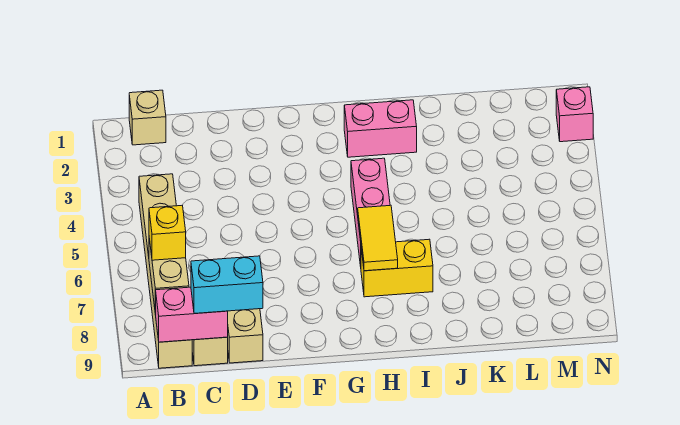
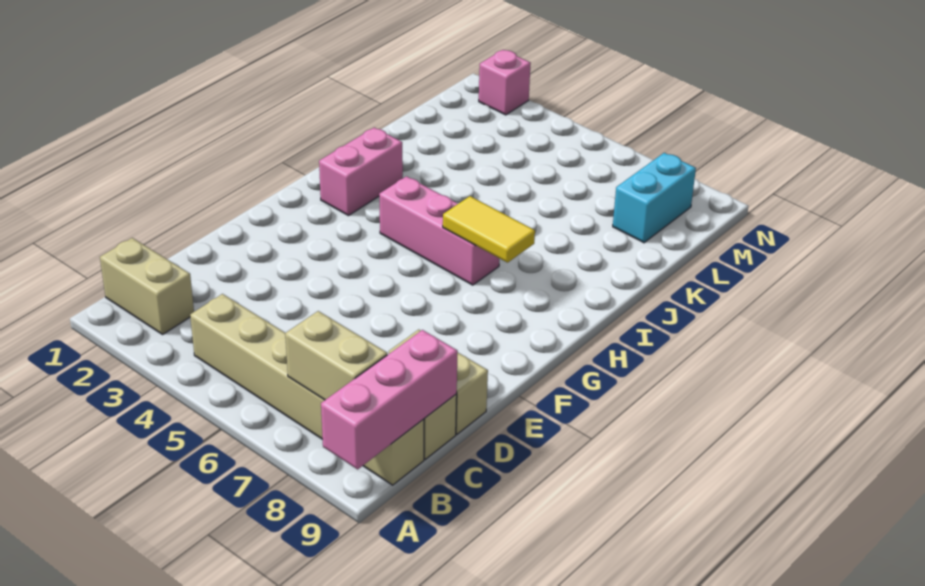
tan brick B1 level 1 -> tan brick B1:B2 level 1
yellow brick B7 level 3 -> none
pink brick B9:C9 level 2 -> pink brick A9:C9 level 2
cyan brick C9:D9 level 3 -> cyan brick L8:M8 level 1
yellow brick H7:I7 level 1 -> none

